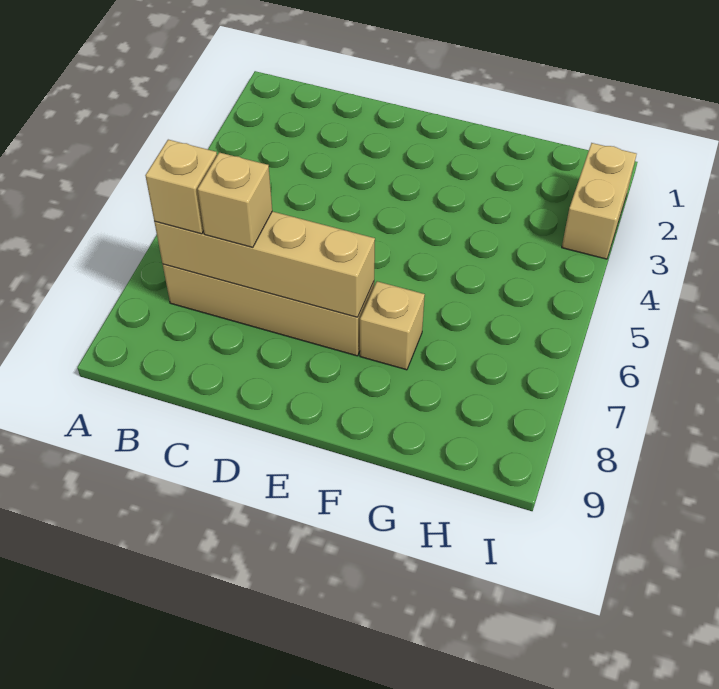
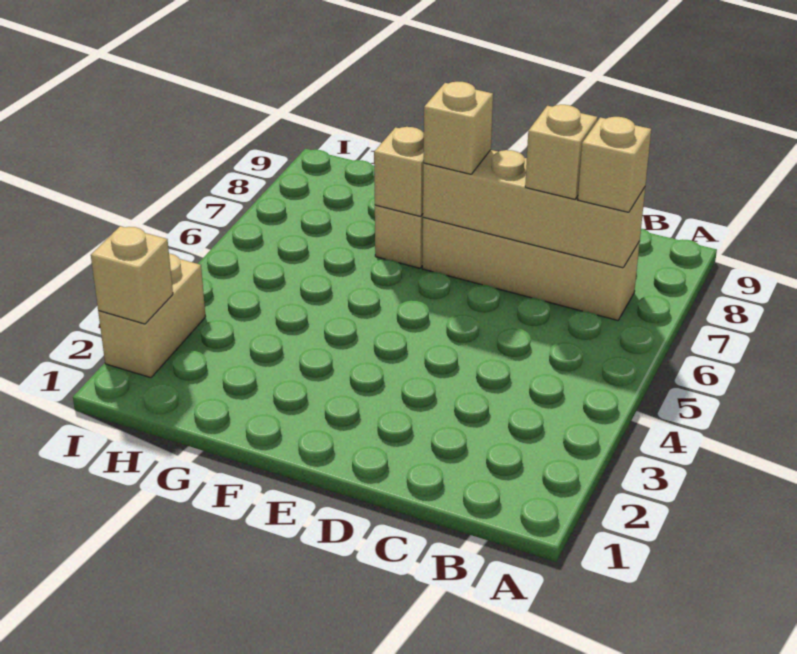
none -> tan brick E7 level 3
none -> tan brick F7 level 2
none -> tan brick I2 level 2

